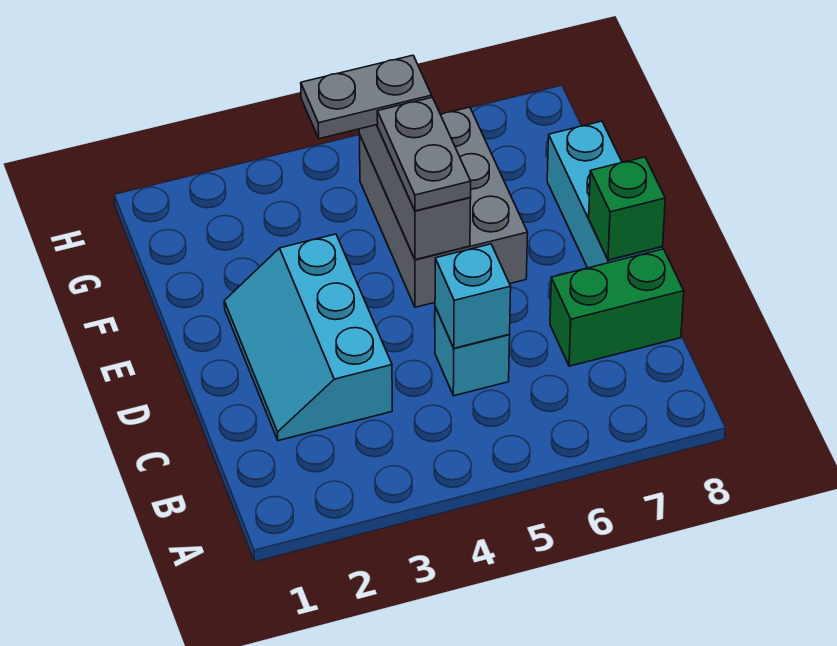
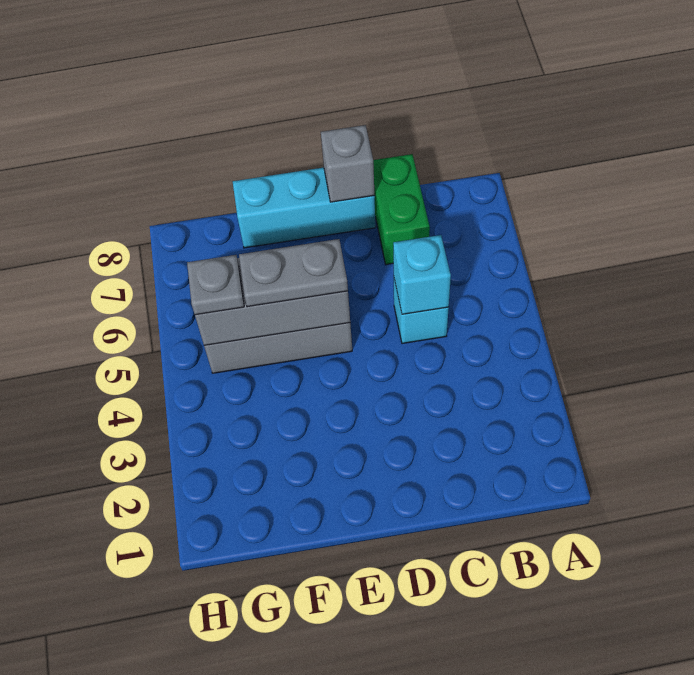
cyan slope C2:E3 level 1 top 3 -> none
green brick D8 level 2 -> grey brick D8 level 2
grey plate G4:G5 level 3 -> grey plate G5 level 3

